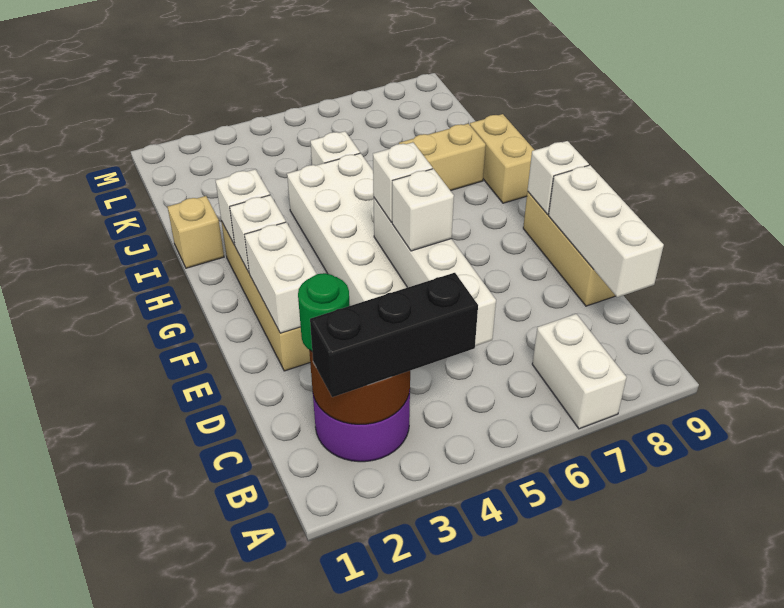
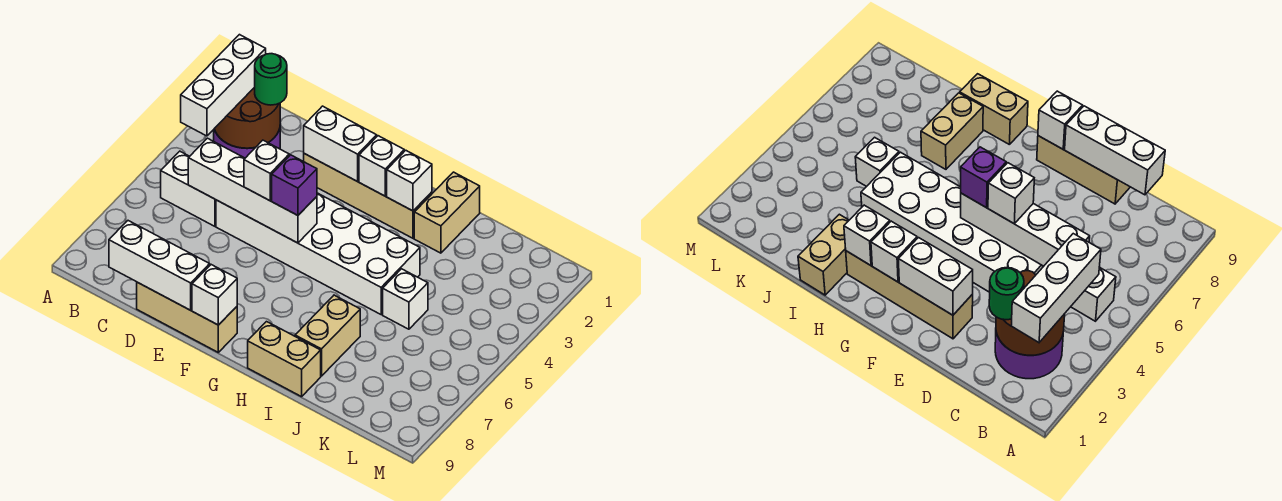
white brick A7:B7 level 1 -> white brick B5:C5 level 1
black brick B2:B4 level 3 -> white brick B2:B4 level 3
white brick F5 level 3 -> purple brick F5 level 3
tan brick I1 level 1 -> tan brick I1:I2 level 1

